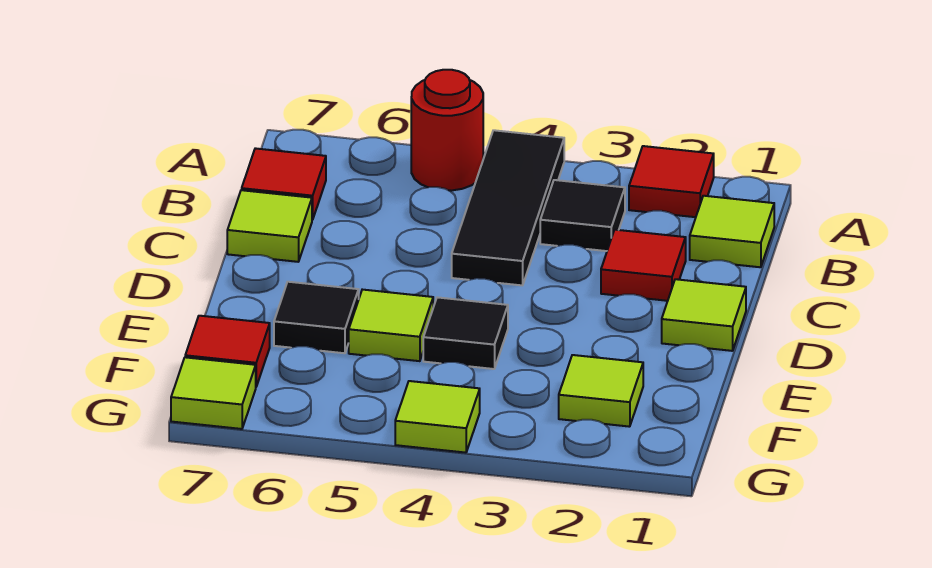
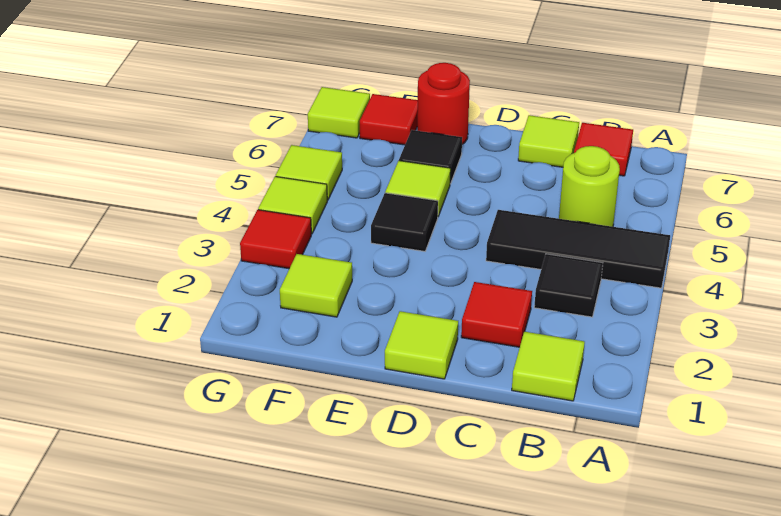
red tile A2 level 1 -> red tile G3 level 1
red round brick A5 level 1 -> red round brick E7 level 1
none -> lime round brick B5 level 1
none -> lime tile G5 level 1

